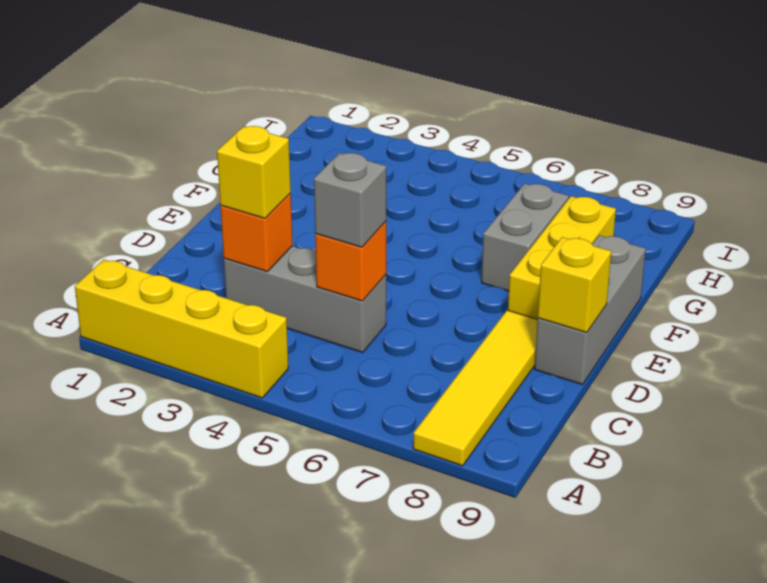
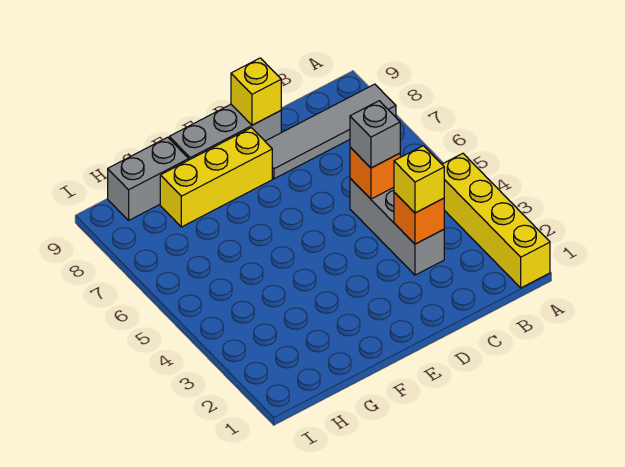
yellow tile A8:D8 level 1 -> grey tile A8:D8 level 1
grey brick F7:G7 level 1 -> grey brick G9:H9 level 1

